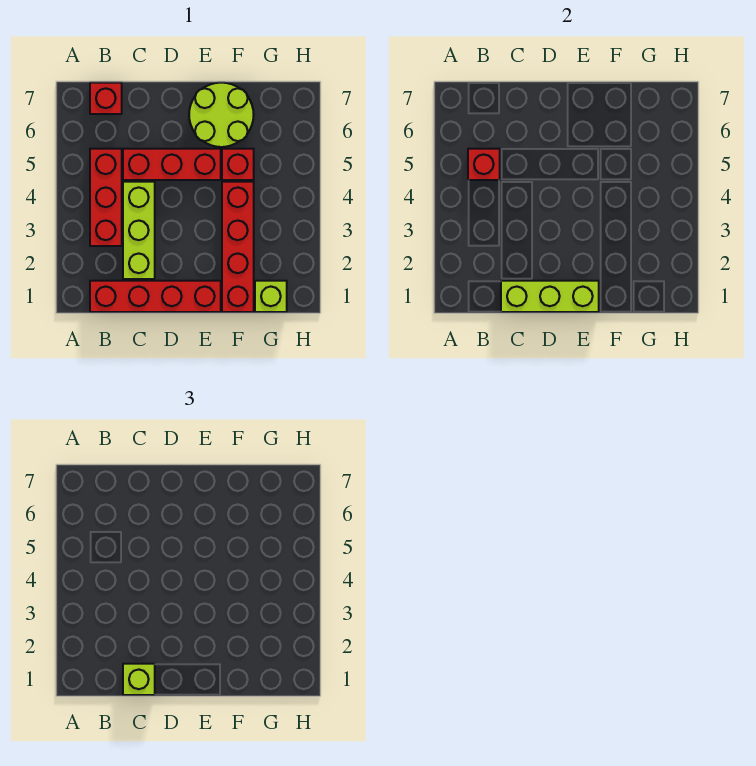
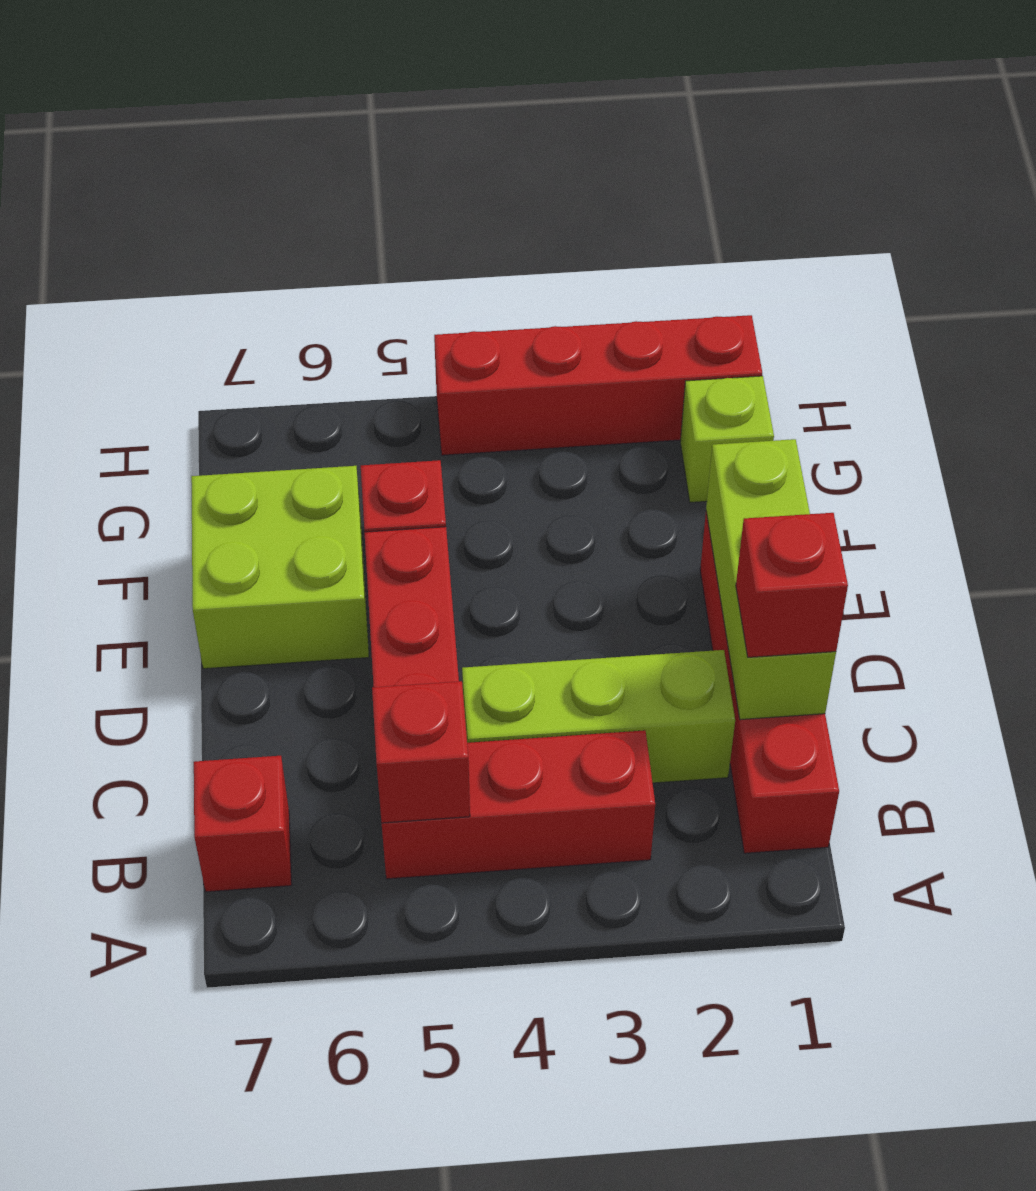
lime brick C1 level 3 -> red brick C1 level 3
lime round brick E6:F7 level 1 -> lime brick E6:F7 level 1
red brick F1:F4 level 1 -> red brick H1:H4 level 1

